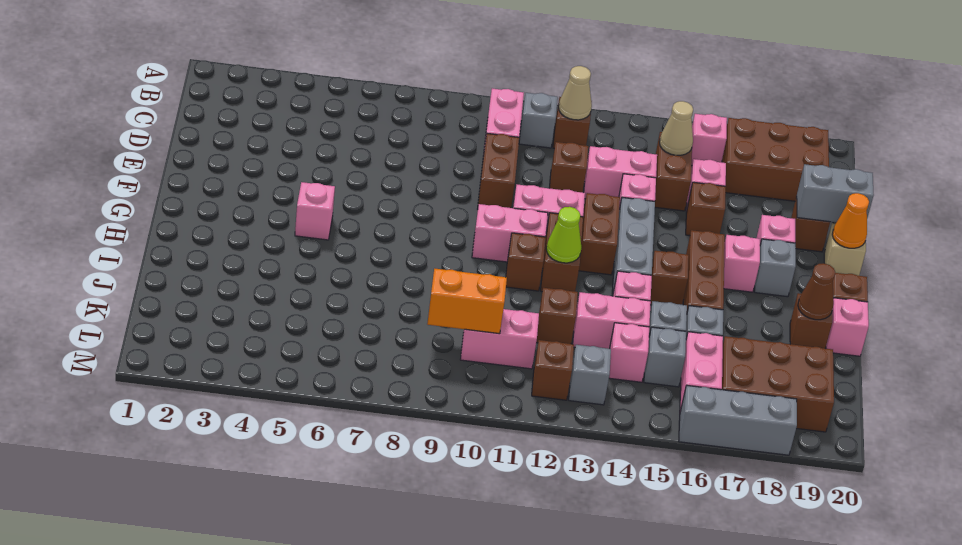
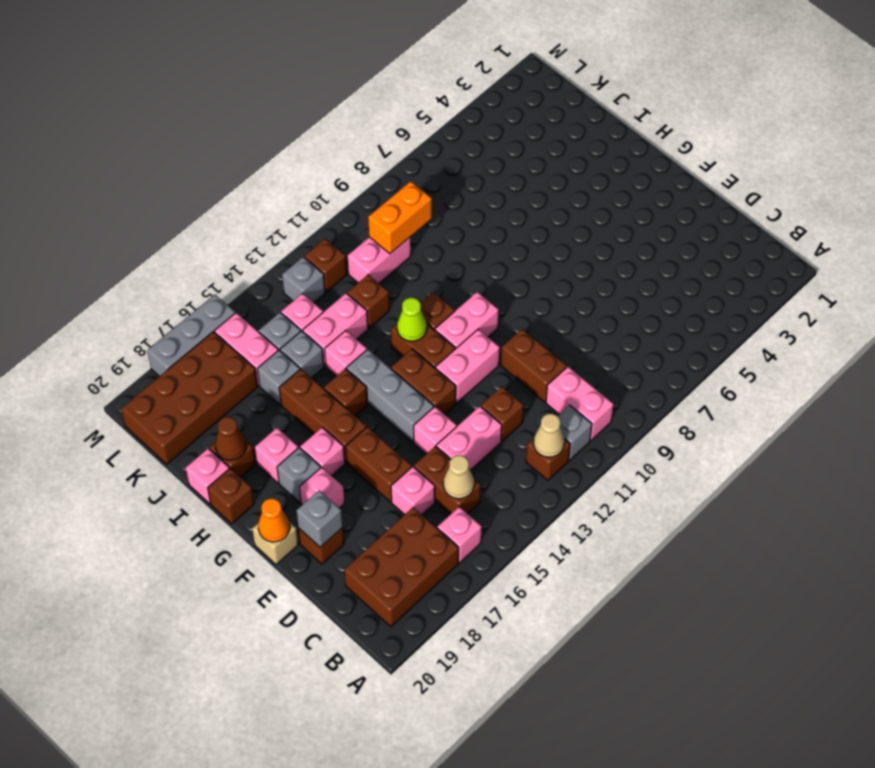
brown brick E16 level 1 -> brown brick E16:F16 level 1
grey brick E19:E20 level 2 -> grey brick E19 level 2
pink brick G5 level 1 -> pink brick H18 level 1
brown brick K17:L19 level 1 -> brown brick K17:L20 level 1

